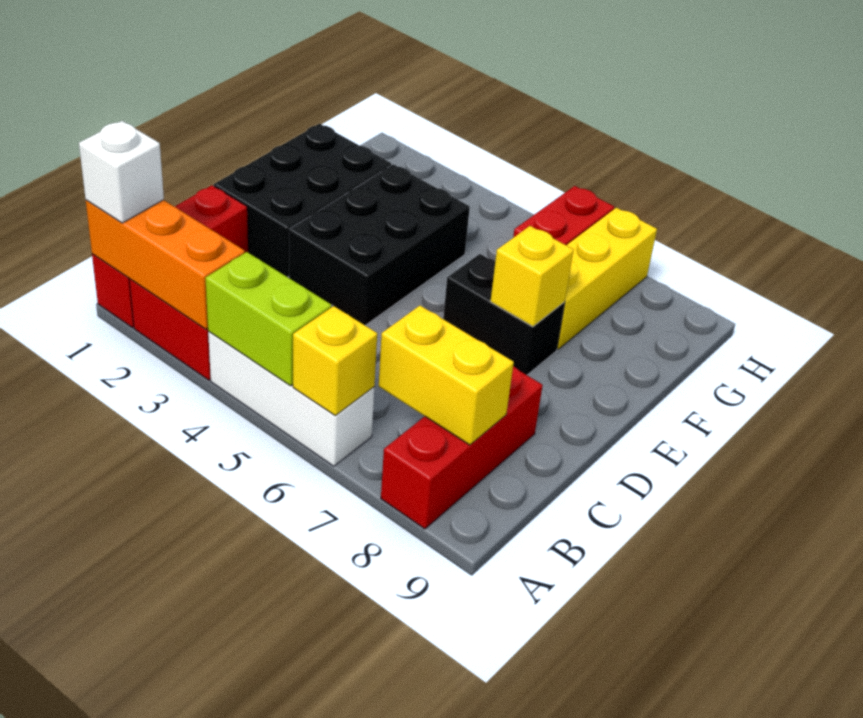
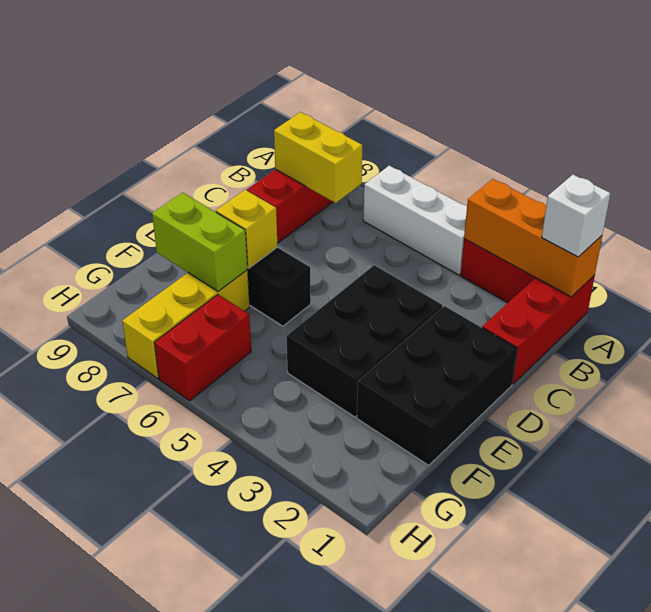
lime brick A4:A5 level 2 -> lime brick F7:F8 level 2
yellow brick A6 level 2 -> none

